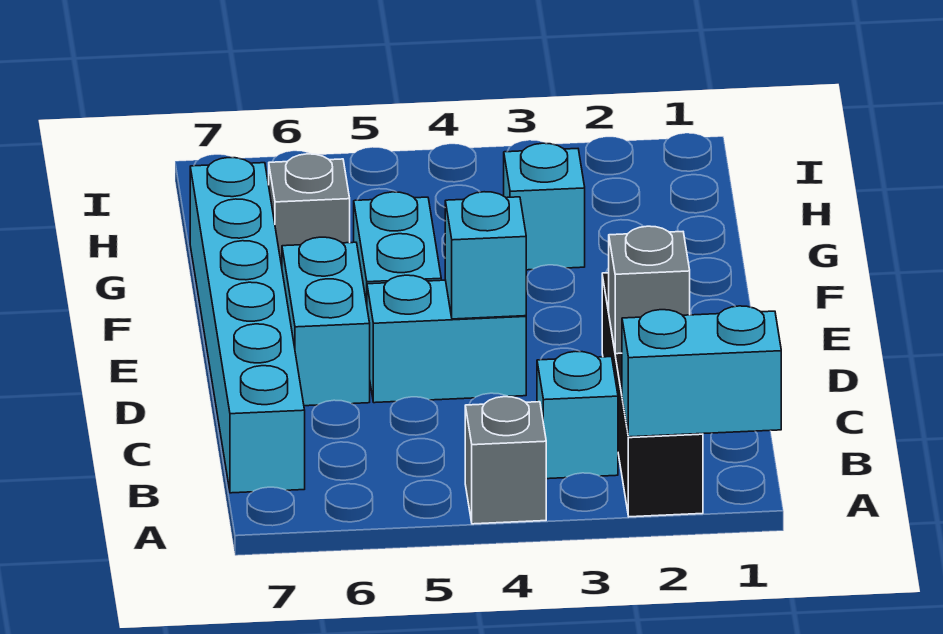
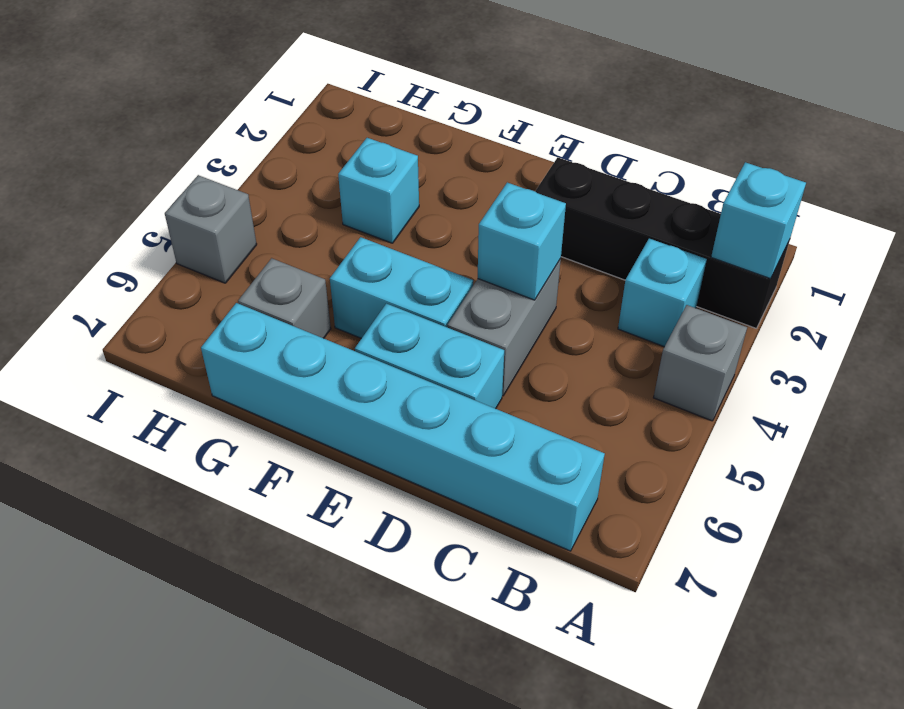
cyan brick A1:A2 level 2 -> cyan brick A2 level 2
grey brick C2 level 2 -> grey brick I5 level 1
cyan brick D4:D5 level 1 -> grey brick D4:D5 level 1

